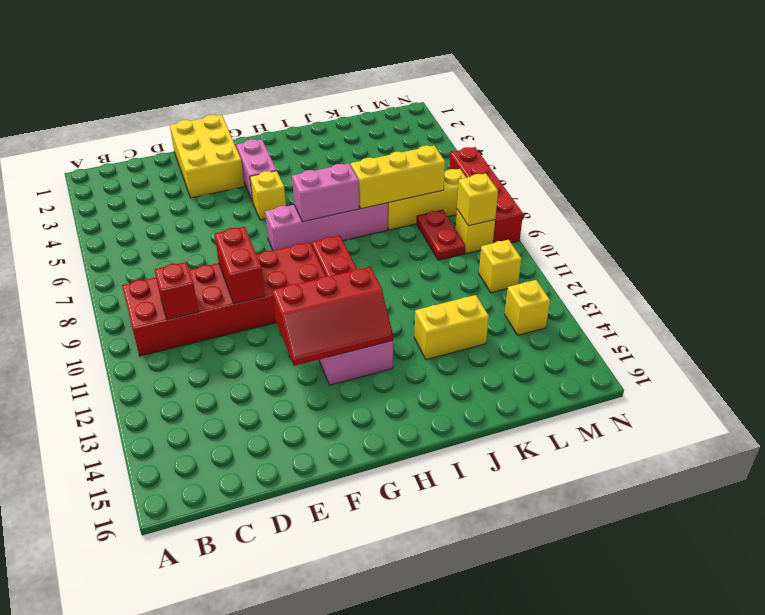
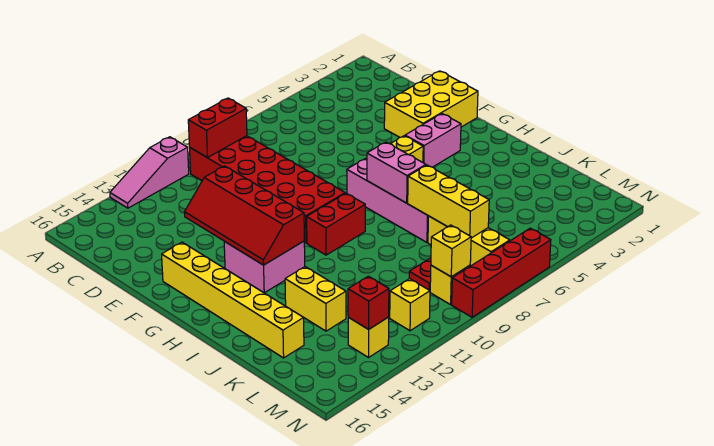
none -> pink slope A11:A13 level 1 top 11
red brick C10 level 2 -> red brick M13 level 2
red brick E9:E10 level 2 -> red brick B9:B10 level 2
red slope F12:H13 level 2 top 12 -> red slope E12:H13 level 2 top 12
none -> yellow brick F15:K15 level 1

